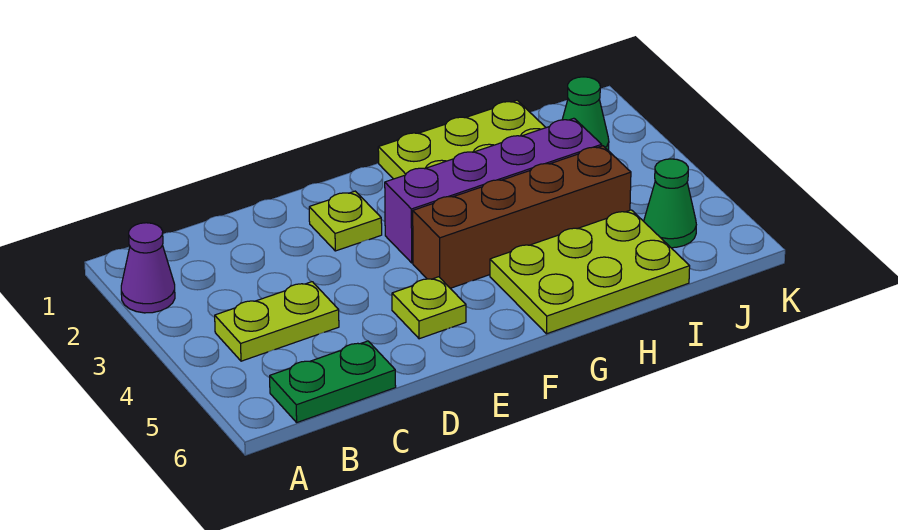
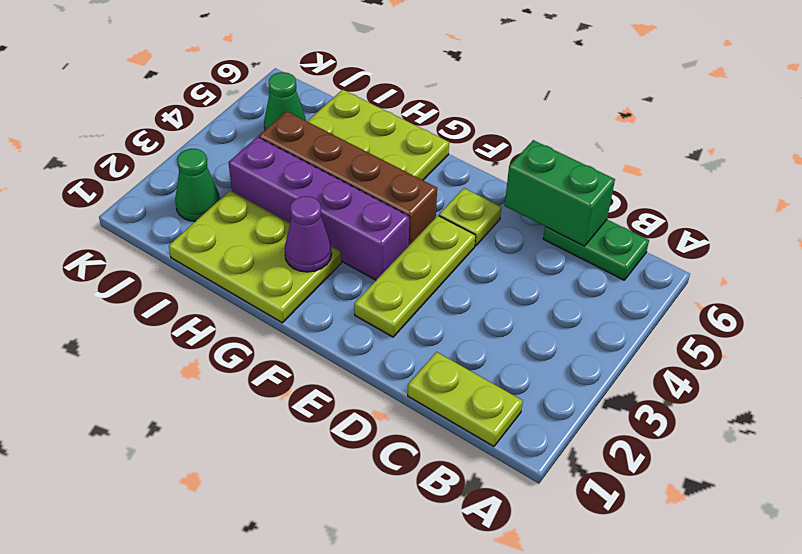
purple cone A2 level 1 -> purple cone G2 level 2
lime plate B4:C4 level 1 -> lime plate B1:C1 level 1
none -> green brick C6:D6 level 2
lime plate E2 level 1 -> lime plate E2:E4 level 1

